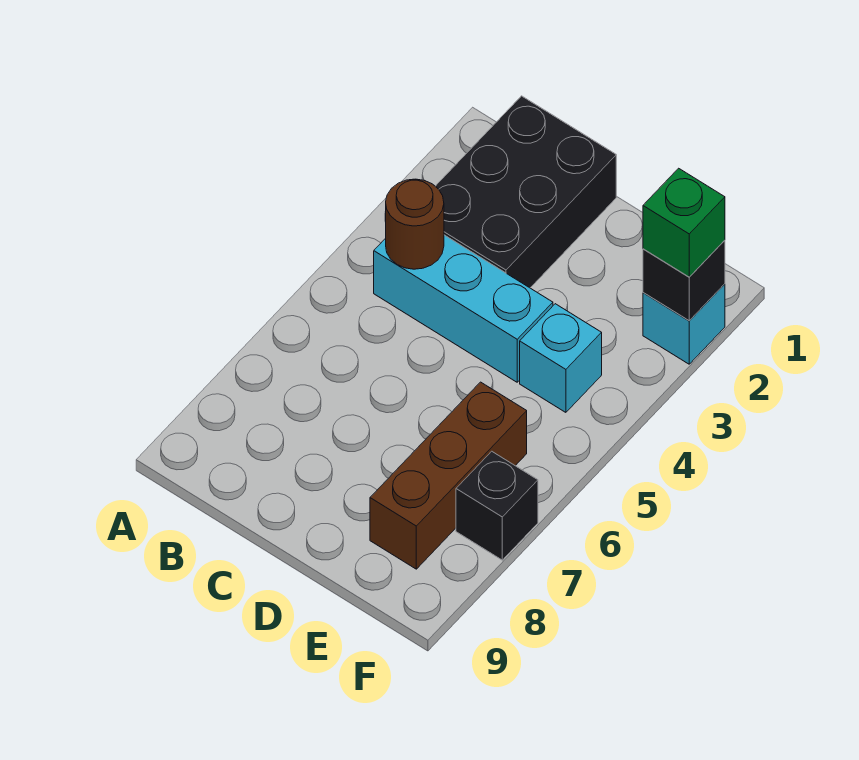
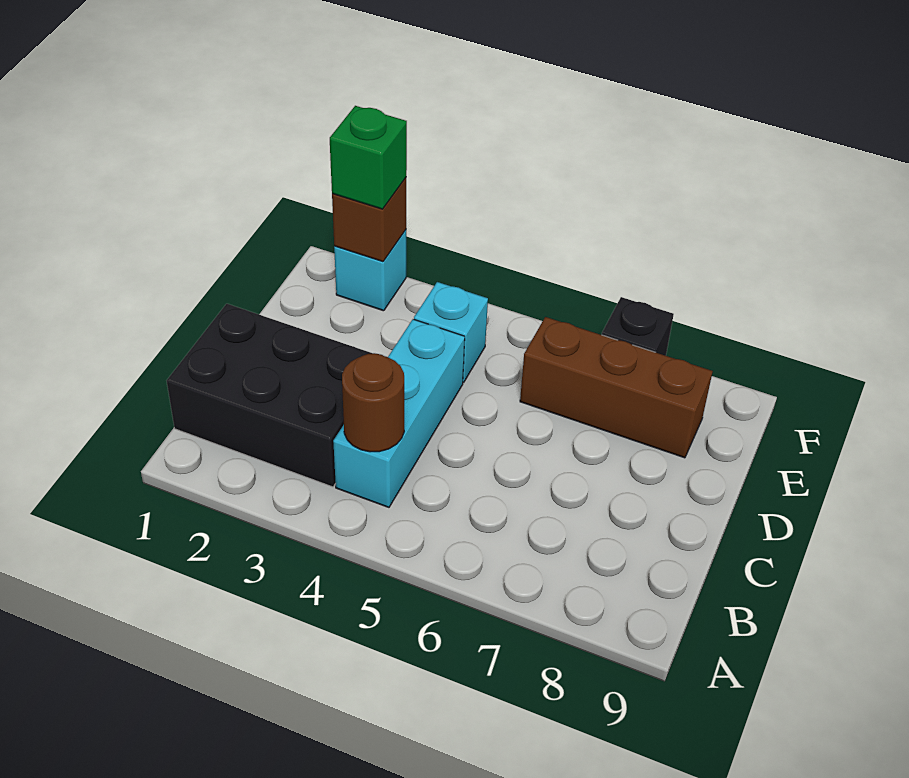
black brick F2 level 2 -> brown brick F2 level 2

